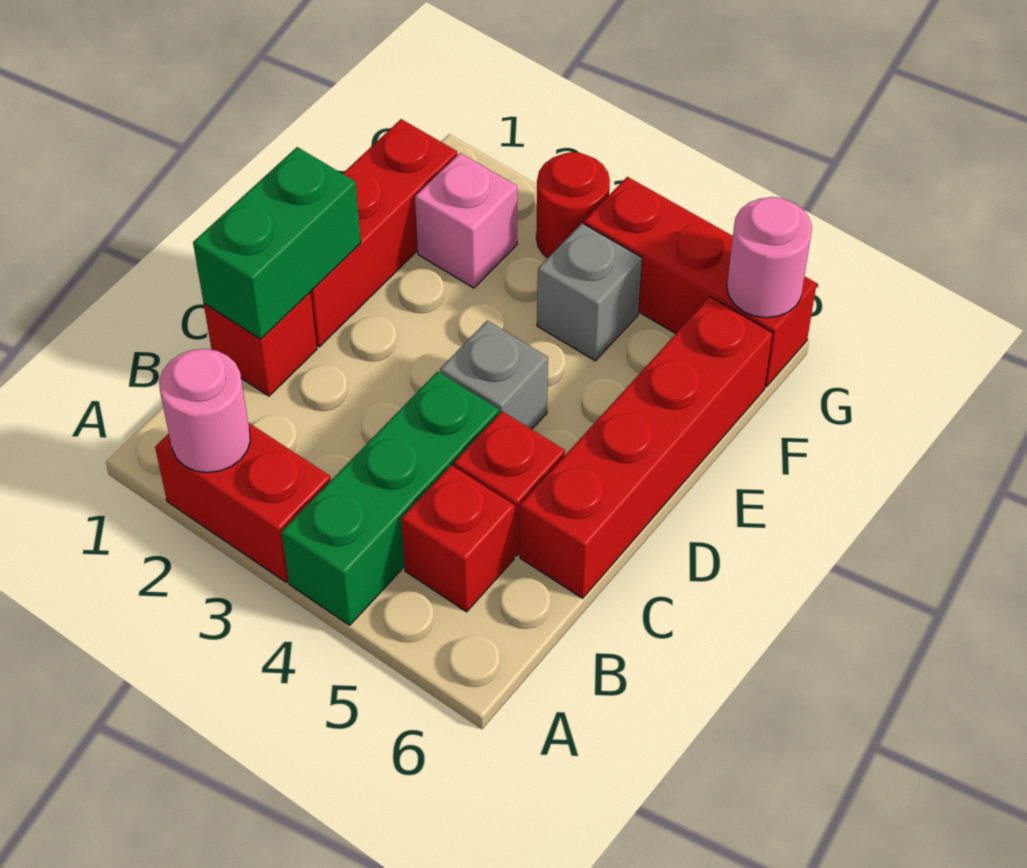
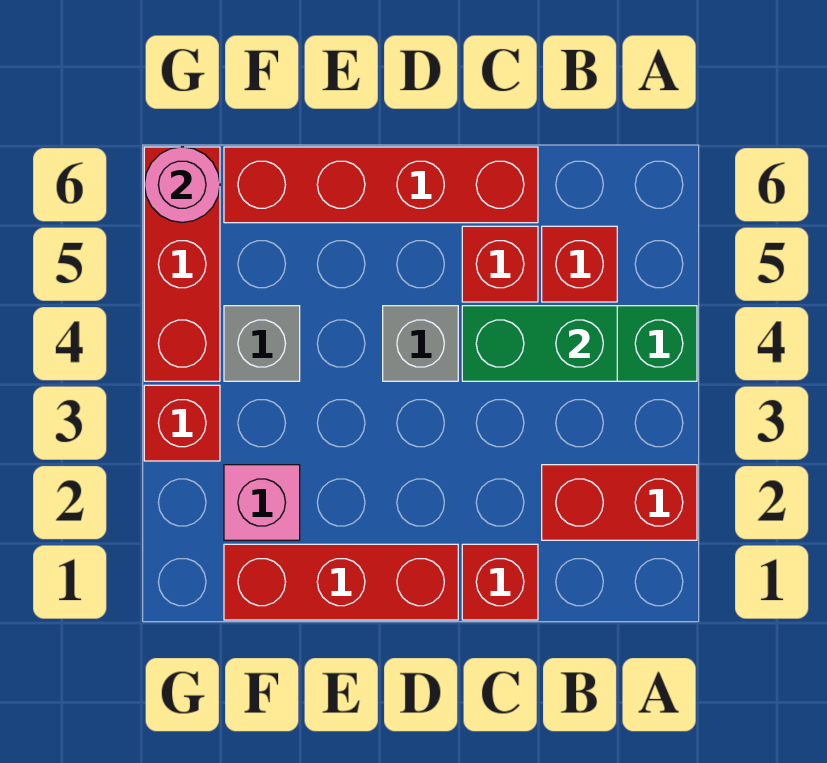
red brick A2:A3 level 1 -> red brick A2:B2 level 1
pink round brick A2 level 2 -> none
green brick C1:D1 level 2 -> green brick B4:C4 level 2
red round brick G3 level 1 -> red brick G3 level 1

